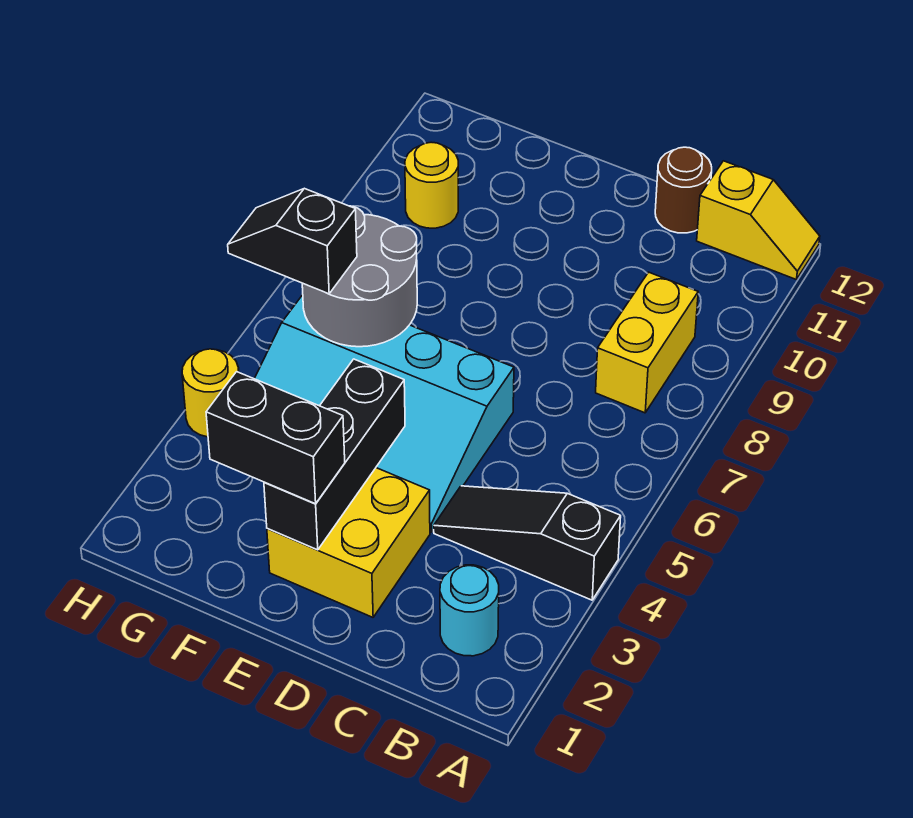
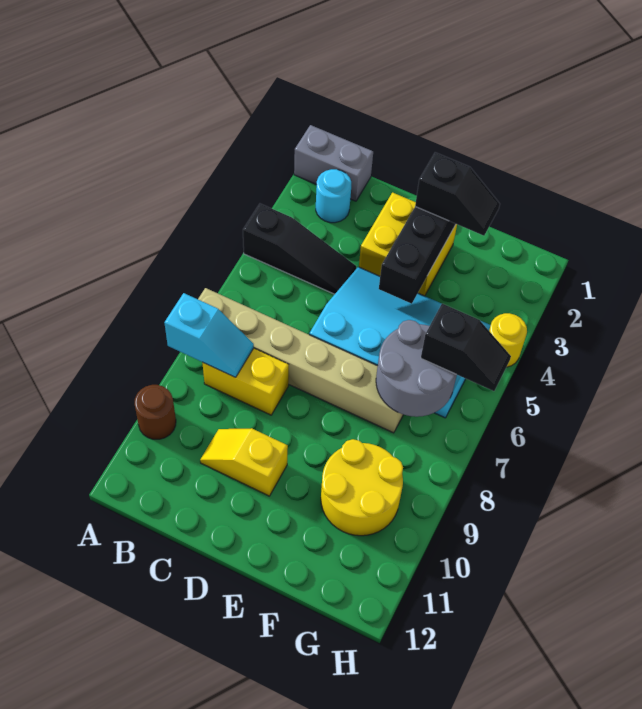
none -> grey brick A1:B1 level 1
none -> tan brick A7:F7 level 1
none -> cyan slope A8:B8 level 2 top A
yellow slope A12:B12 level 1 top B -> yellow slope C10:D10 level 1 top D
yellow brick B8:B9 level 1 -> yellow brick B8:C8 level 1
brown round brick C12 level 1 -> brown round brick A10 level 1
black brick E2:F2 level 3 -> black slope E2:F2 level 3 top E
yellow round brick G10 level 1 -> yellow round brick F9:G10 level 1

